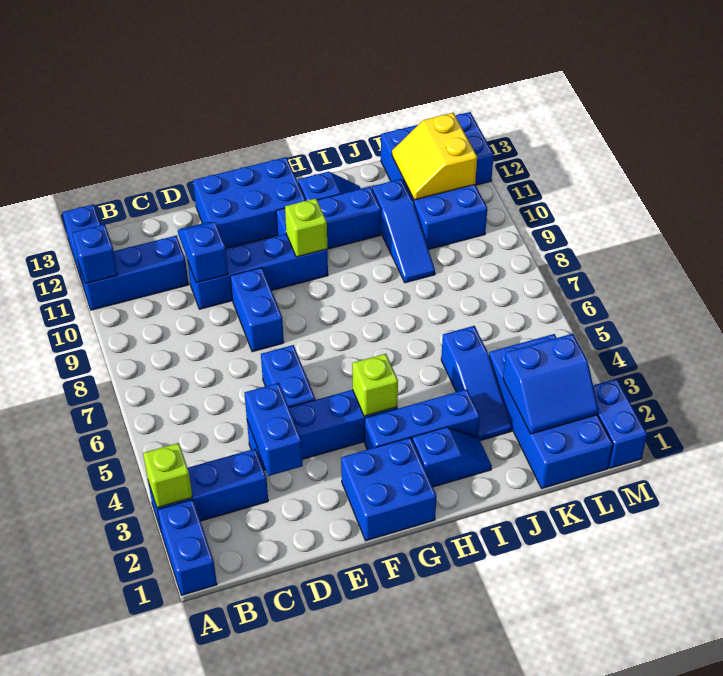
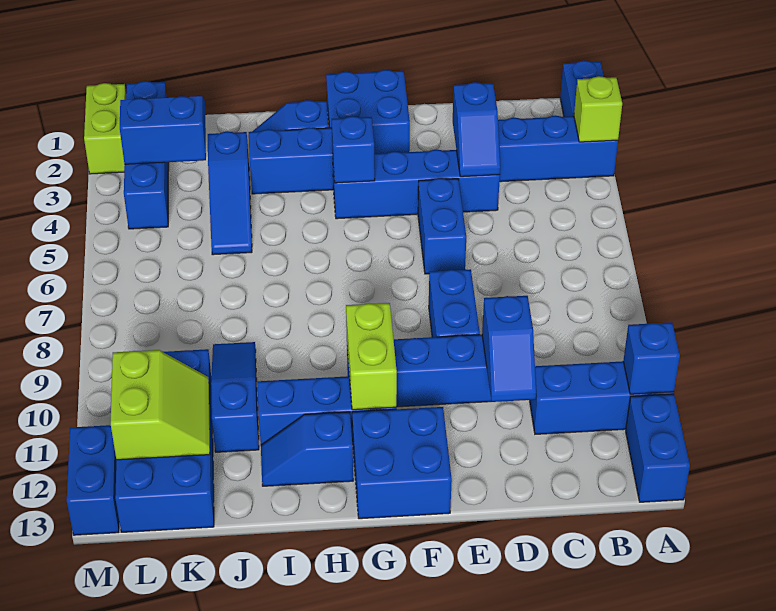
blue brick D3:D4 level 2 -> blue slope D3:D4 level 2 top 3
blue brick E12:G13 level 1 -> blue brick F12:G13 level 1
lime brick G4 level 2 -> blue brick G4 level 2
lime brick G10 level 2 -> lime brick G10:G11 level 2
blue slope J3:J5 level 1 top 5 -> blue slope J3:J5 level 1 top 3
blue brick K1:L4 level 1 -> blue brick L1:L4 level 1
yellow slope K11:L12 level 2 top L -> lime slope K11:L12 level 2 top L
blue brick M1:M2 level 1 -> lime brick M1:M2 level 1

